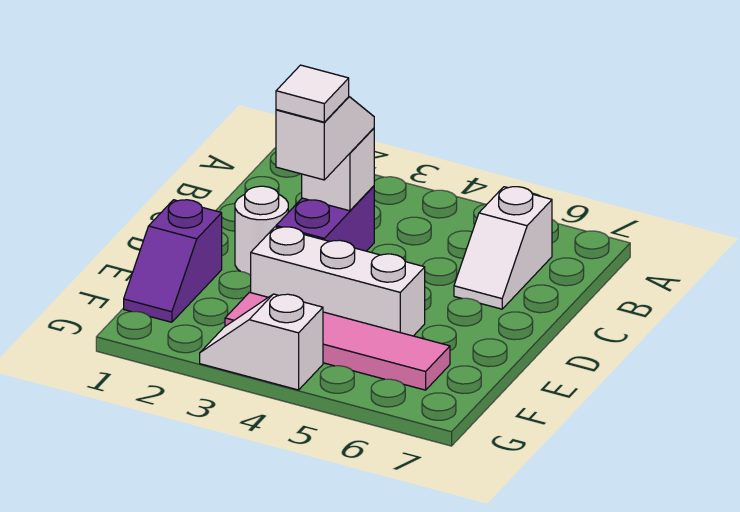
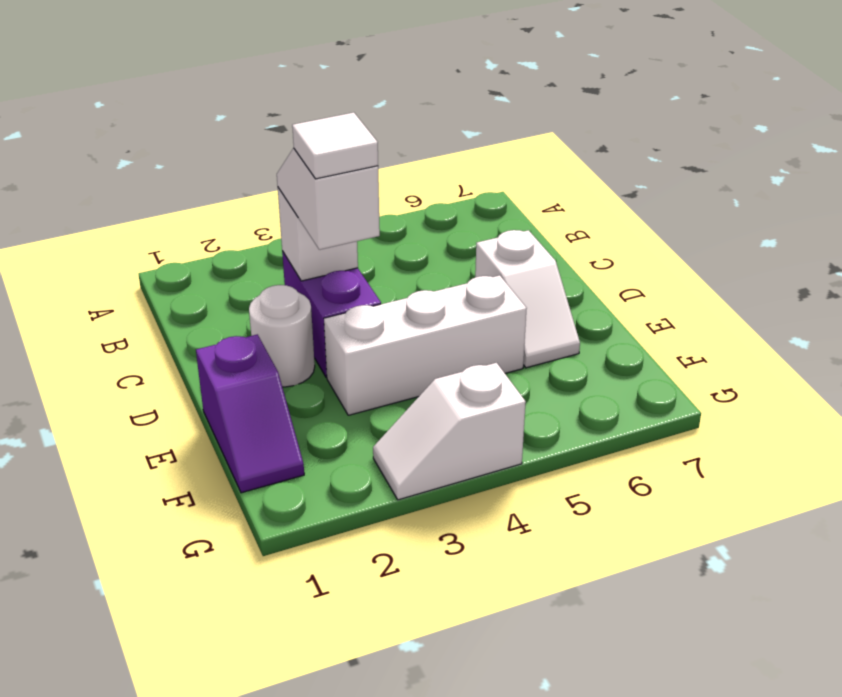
white slope B6:C6 level 1 top B -> white slope D6:E6 level 1 top D
pink tile F3:F6 level 1 -> none

